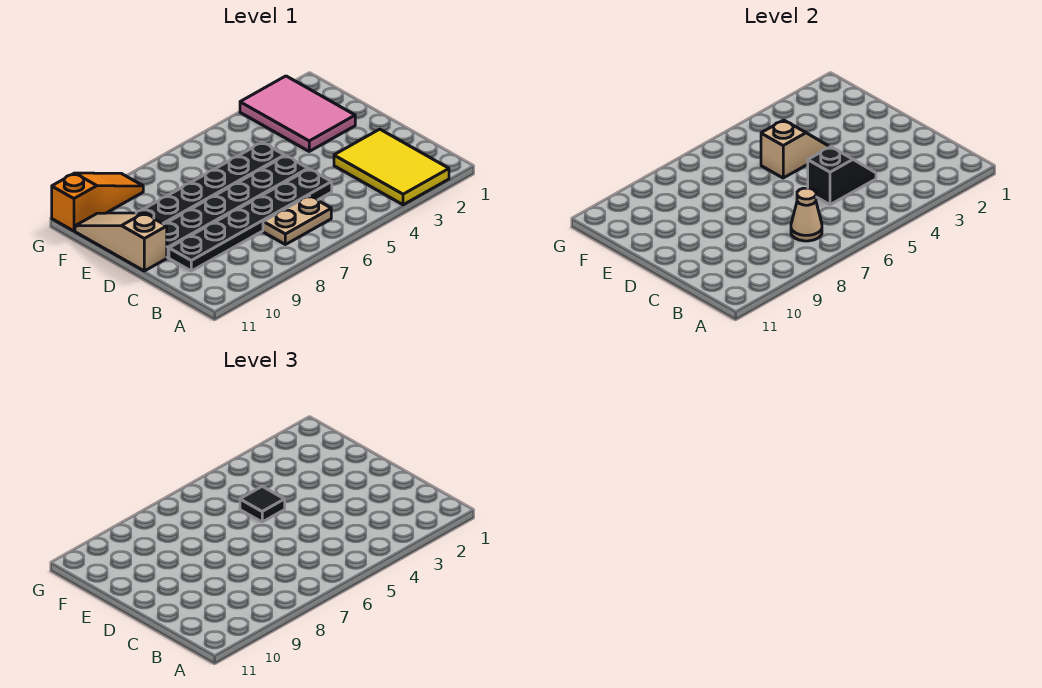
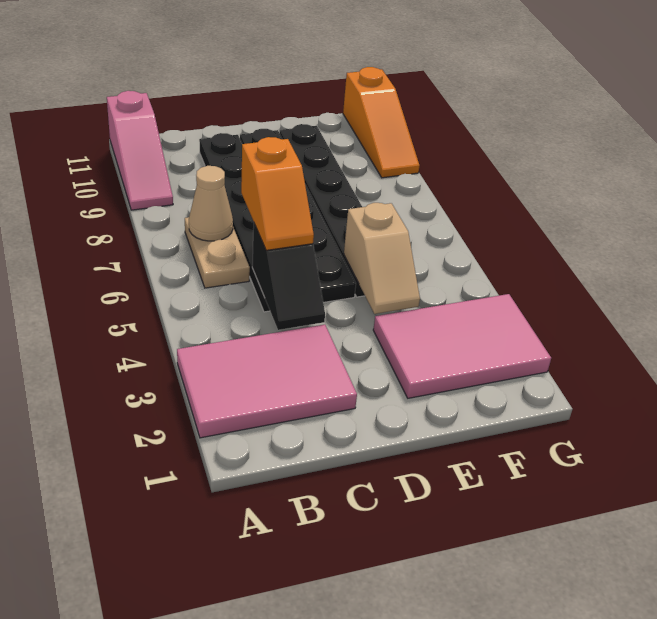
yellow tile A2:C3 level 1 -> pink tile A2:C3 level 1
none -> pink slope A9:A11 level 1 top 11
none -> orange slope C5:C6 level 3 top 6
tan slope D11:F11 level 1 top D -> none
black tile E5 level 3 -> none

